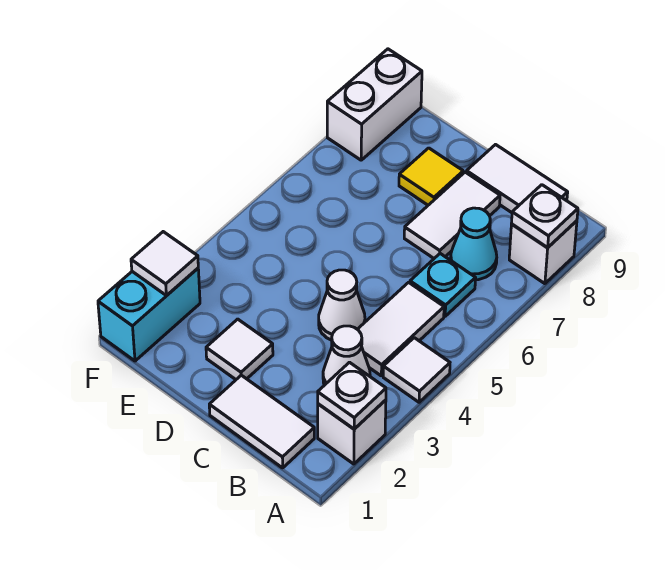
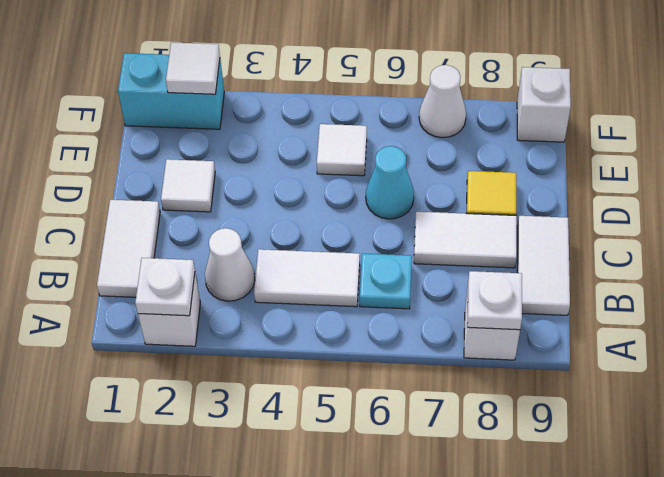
white tile A4 level 1 -> white tile E5 level 1
cyan cone B7 level 1 -> cyan cone D6 level 1
white cone C4 level 1 -> white cone F7 level 1
white brick F8:F9 level 1 -> white brick F9 level 1

